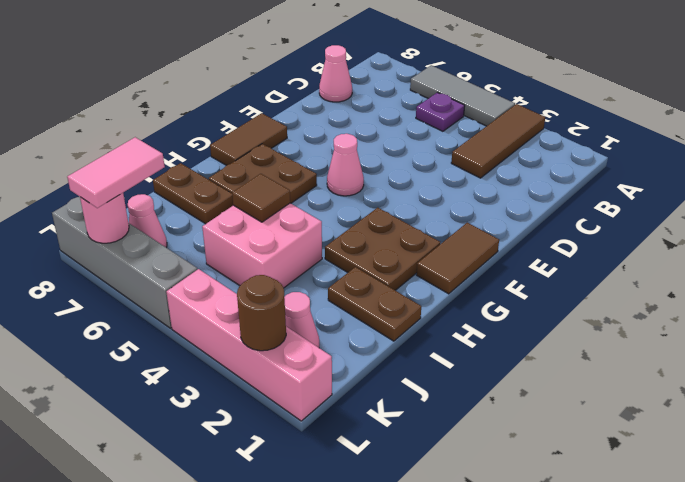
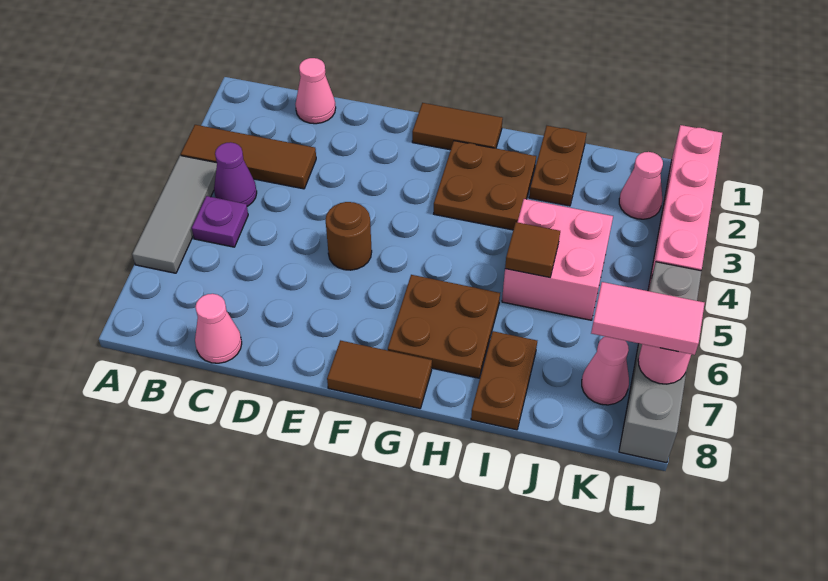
none -> purple cone B4 level 1
pink cone F5 level 1 -> pink cone C1 level 1
brown round brick L2 level 2 -> brown round brick E5 level 1

